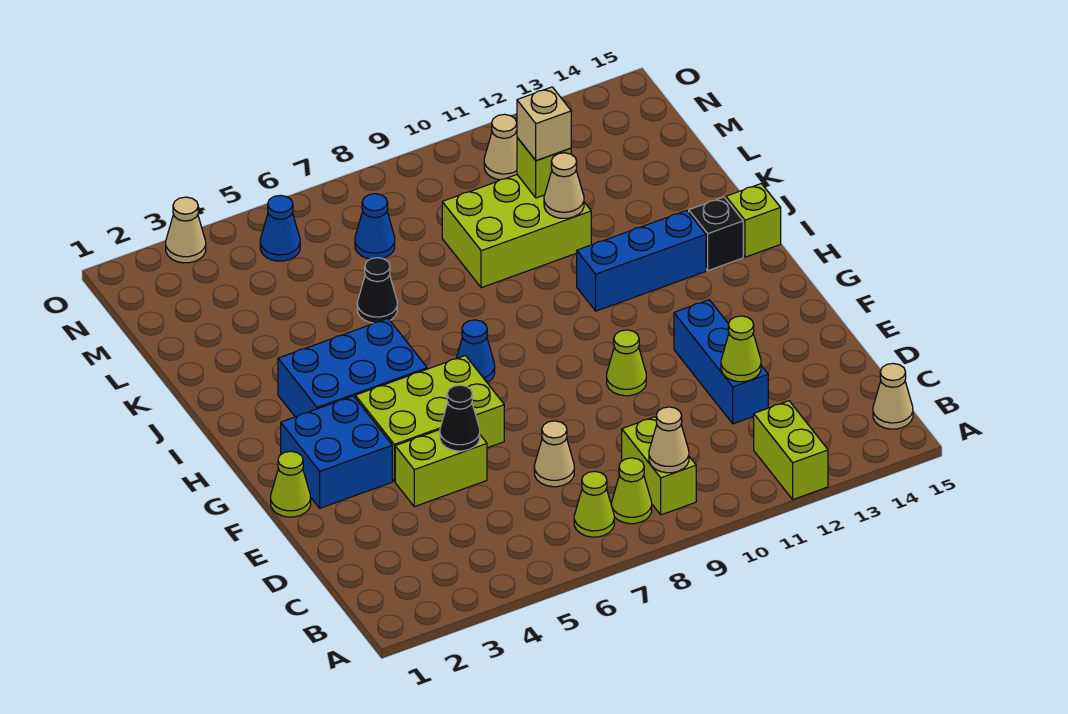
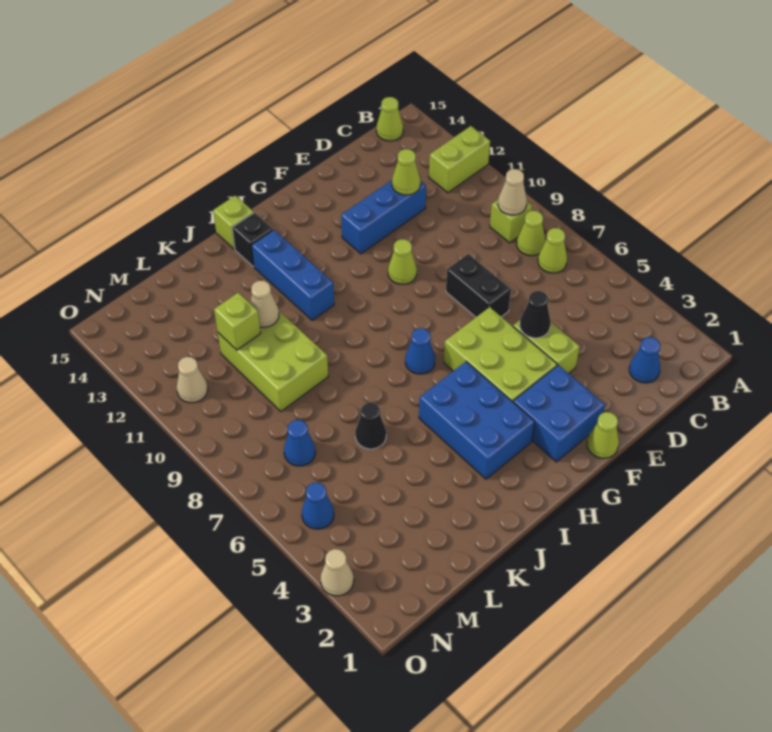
lime brick B9:C9 level 1 -> lime brick B9 level 1
tan cone B15 level 1 -> lime cone B15 level 1
none -> blue cone C2 level 1
tan cone D7 level 1 -> none
none -> black brick E7:E8 level 1
tan brick L11 level 3 -> none

